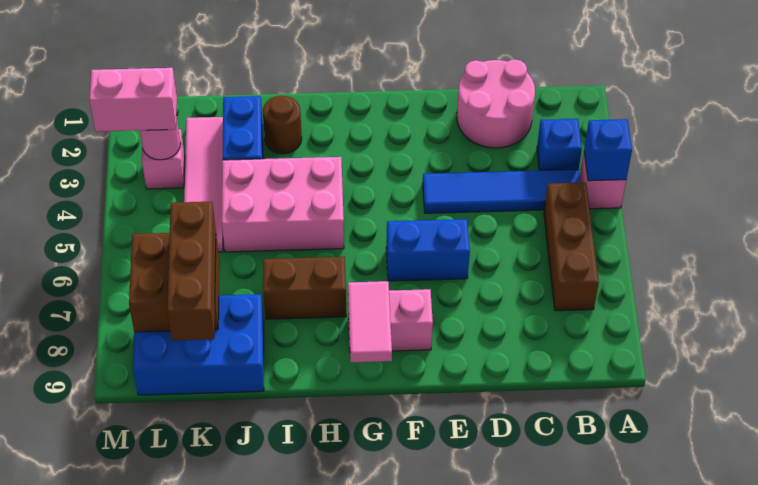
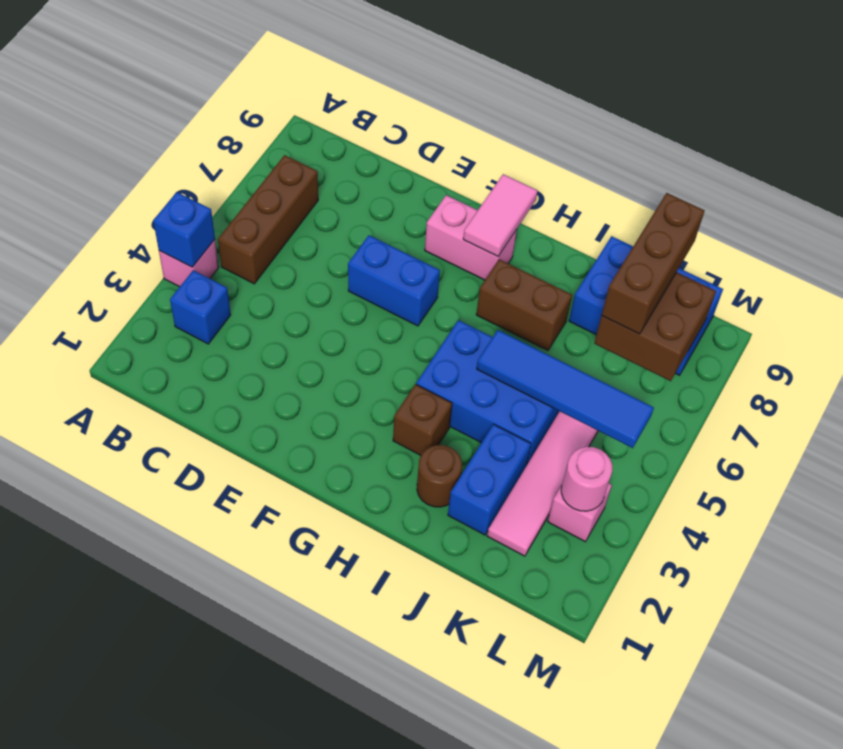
blue tile B4:E4 level 1 -> blue tile I5:L5 level 2
pink round brick C1:D2 level 1 -> none
none -> brown brick H3 level 1
pink brick H4:J5 level 1 -> blue brick H4:J5 level 1
pink brick L3:M3 level 3 -> none

